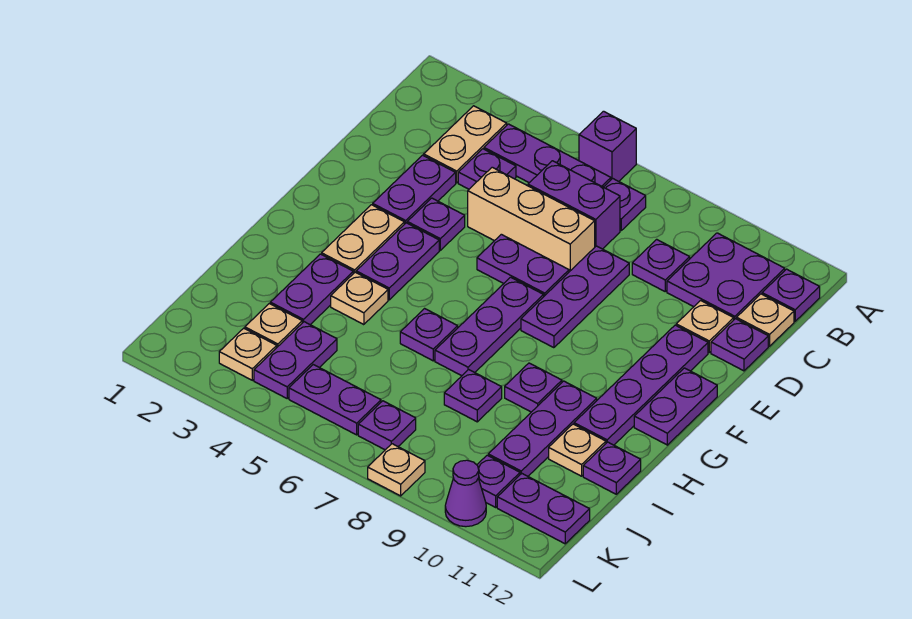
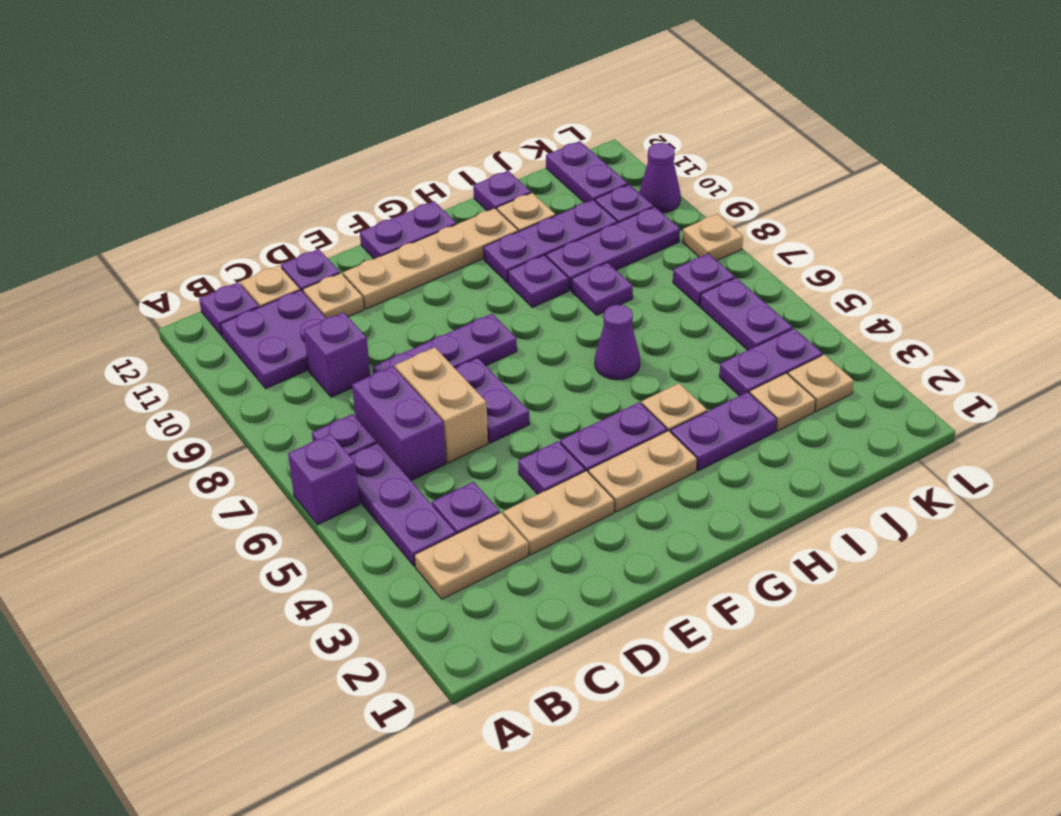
purple plate C9 level 1 -> purple brick C9 level 1
purple plate D3:E3 level 1 -> tan plate D3:E3 level 1
tan brick D5:D7 level 1 -> tan brick D6:D7 level 1
purple plate E11:H11 level 1 -> tan plate E11:H11 level 1
purple plate F7:H7 level 1 -> purple plate I9:K9 level 1
purple plate H6 level 1 -> purple cone H6 level 1

